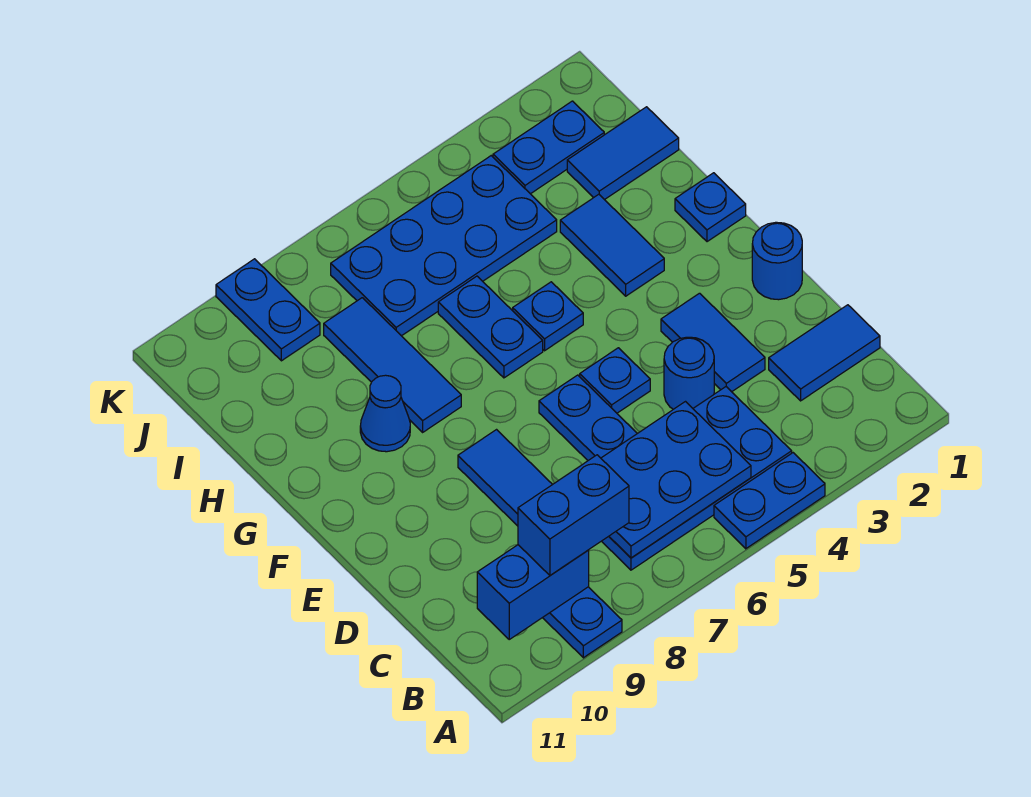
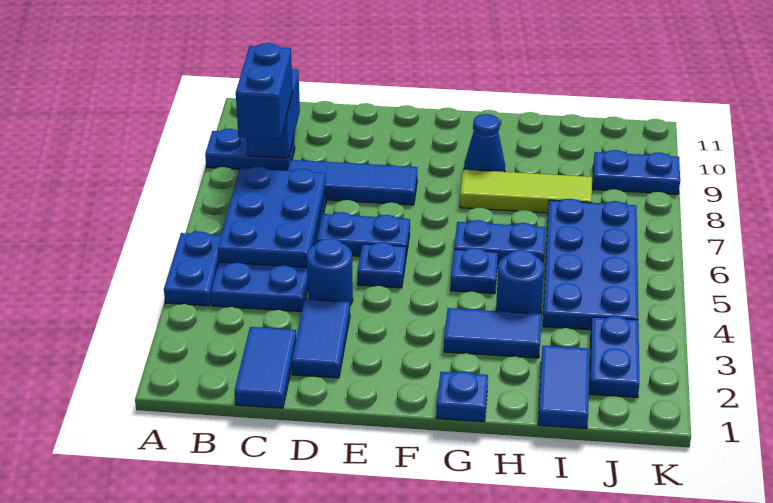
blue tile D3:E3 level 1 -> blue tile D2:D3 level 1
blue round brick E1 level 1 -> blue round brick H4 level 1
blue tile G8:I8 level 1 -> lime tile G8:I8 level 1

